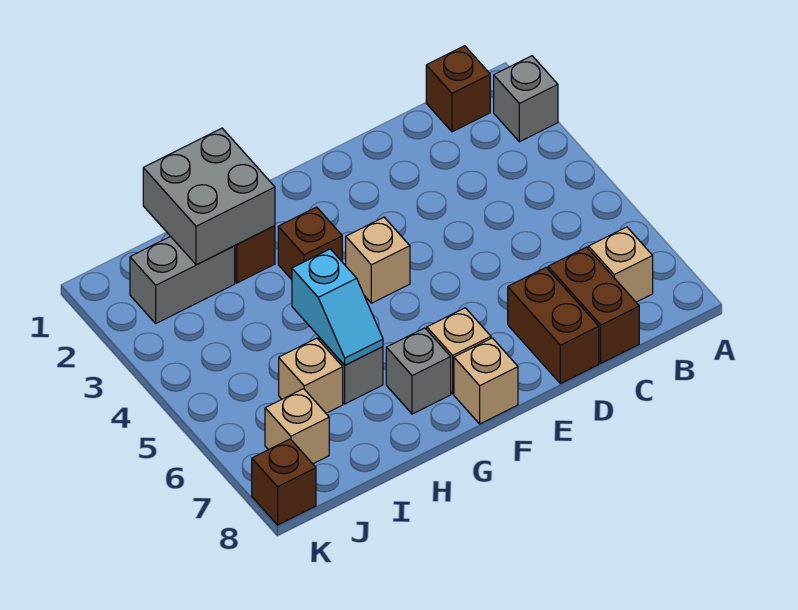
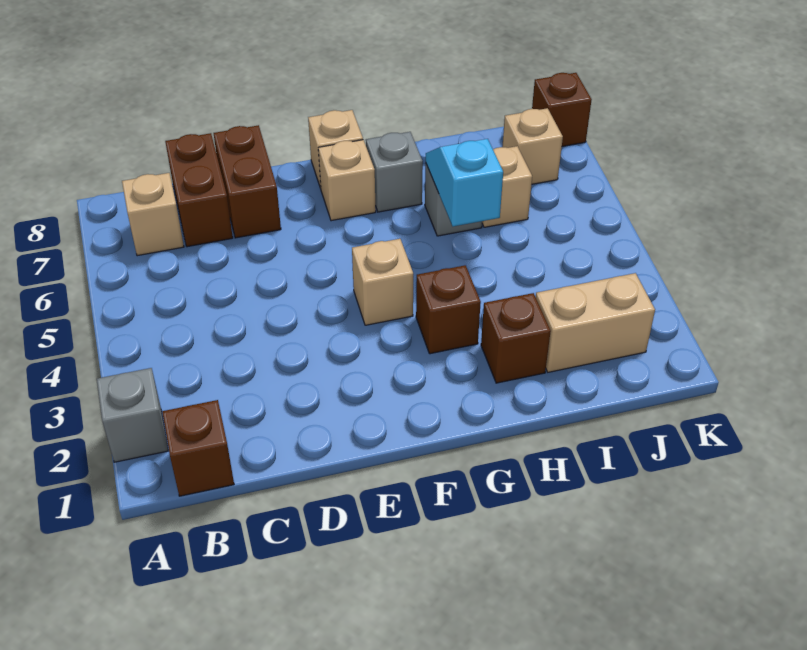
grey brick H1:I2 level 2 -> none
grey brick I2:J2 level 1 -> tan brick I2:J2 level 1

